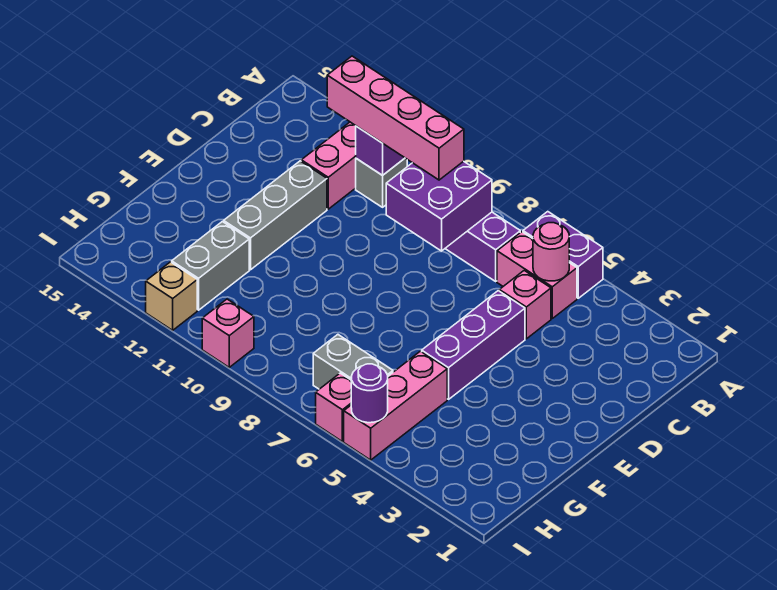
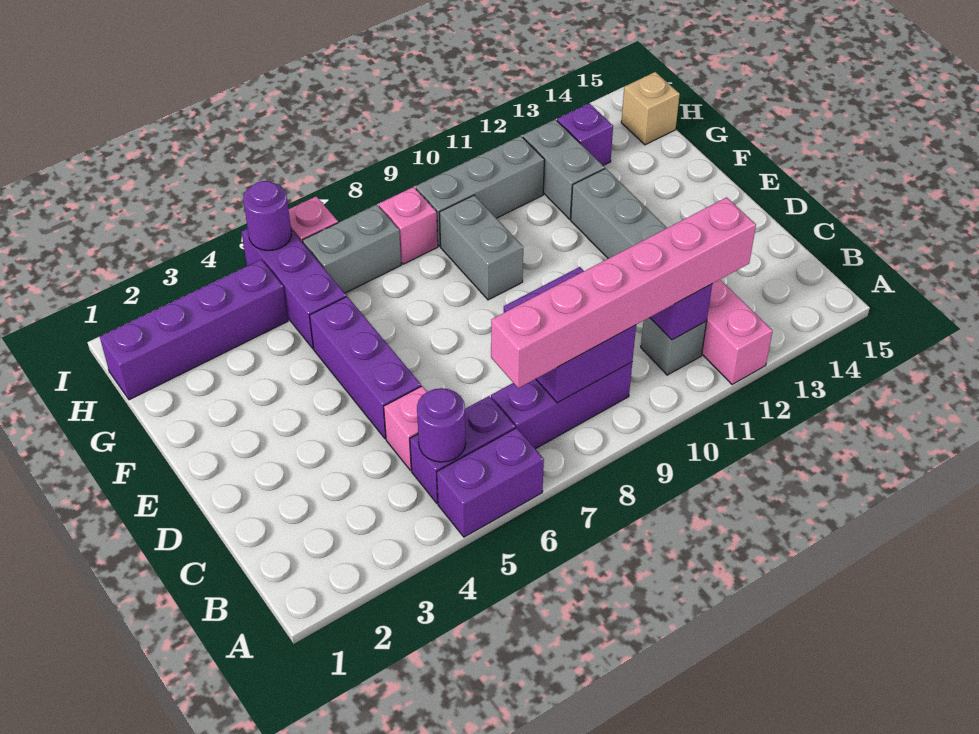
pink brick B5:B6 level 1 -> purple brick B5:B6 level 1
pink round brick B5 level 2 -> purple round brick B5 level 2
pink brick B9:B12 level 3 -> pink brick B7:B12 level 3
none -> grey brick F9:G9 level 1
pink brick G5:I5 level 1 -> purple brick G5:I5 level 1
none -> purple brick H1:H4 level 1
none -> grey brick H9:H11 level 1
none -> purple brick H13 level 1
pink brick I10 level 1 -> pink brick H8 level 1
tan brick I12 level 1 -> tan brick H15 level 1

